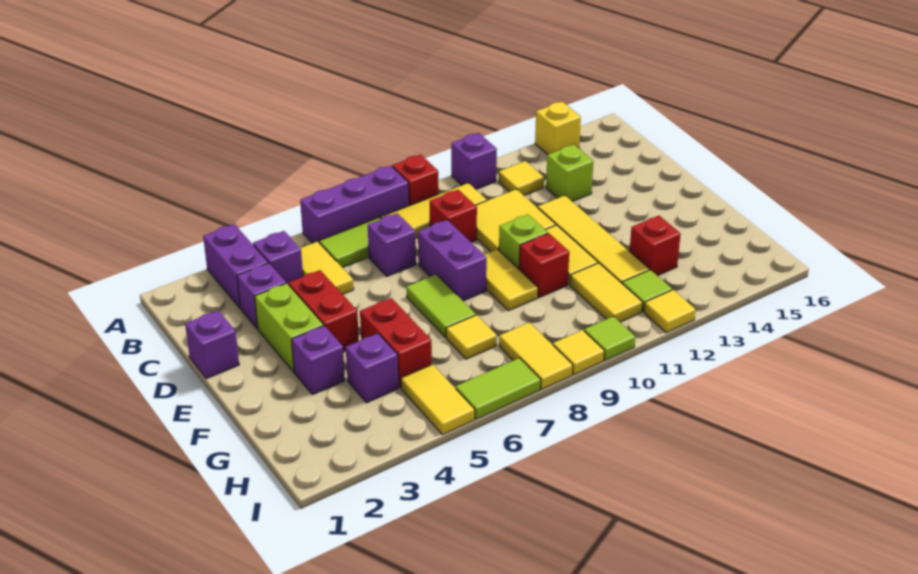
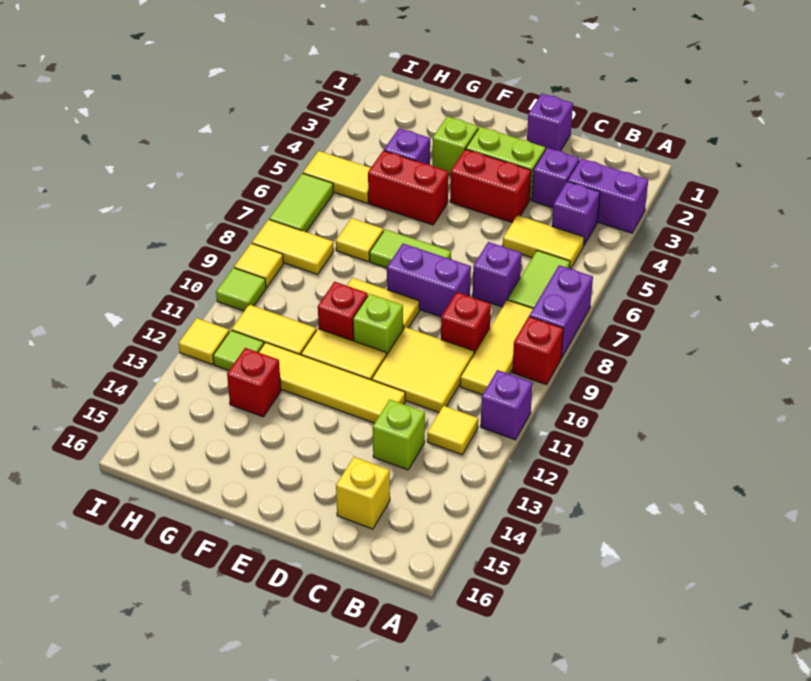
purple brick A6:A8 level 1 -> purple brick A7:A8 level 1
yellow brick A14 level 1 -> yellow brick C15 level 1
purple brick F3 level 1 -> lime brick F3 level 1

